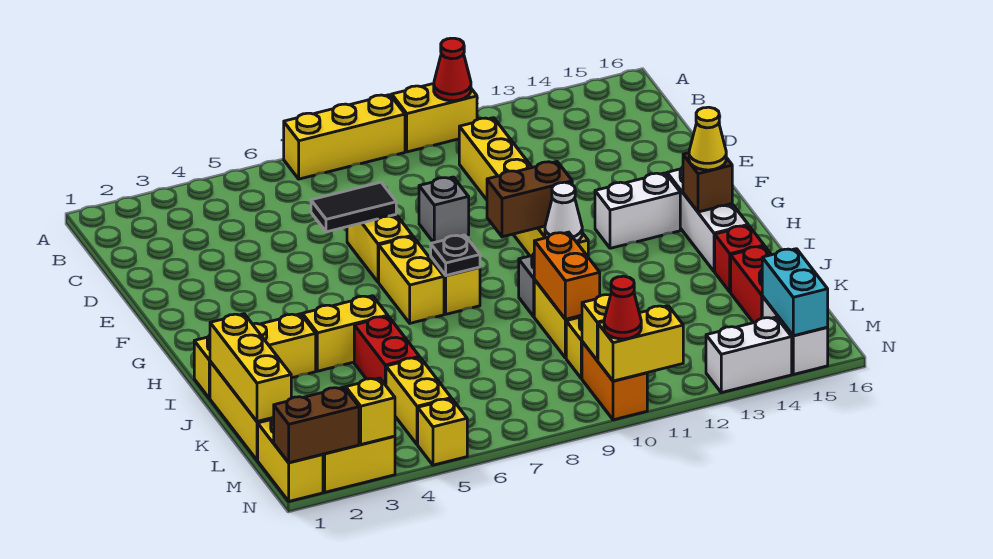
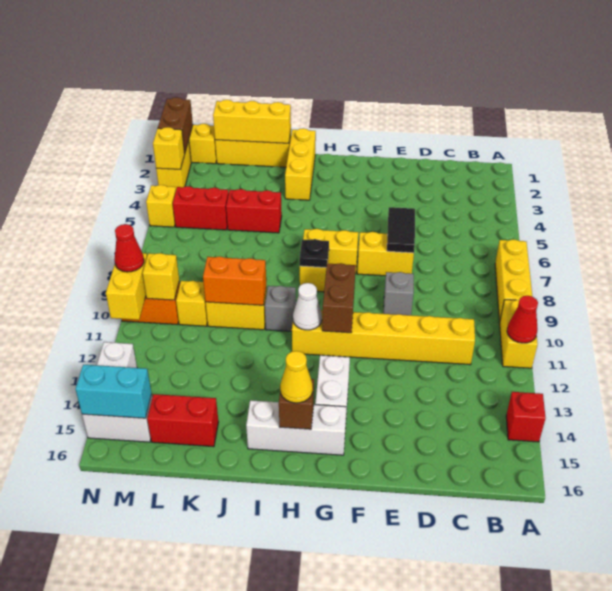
yellow brick I4:I5 level 1 -> none
red brick J15 level 1 -> red brick A14 level 1
yellow brick L5:M5 level 1 -> red brick L5:M5 level 1

